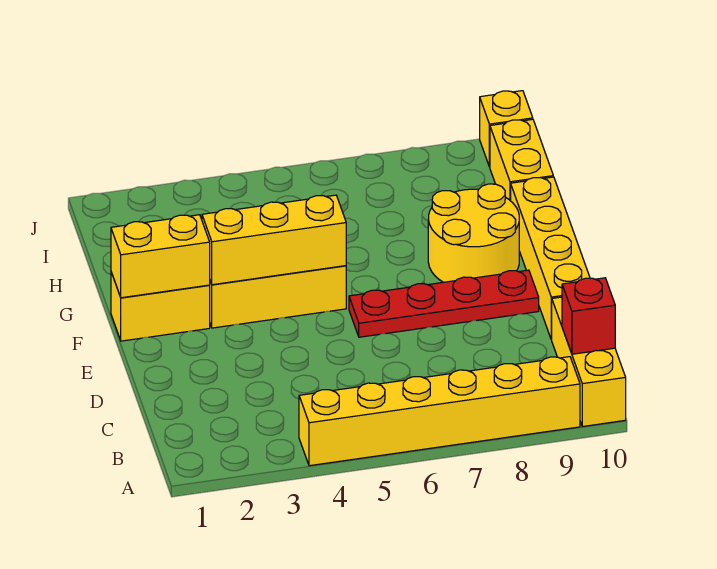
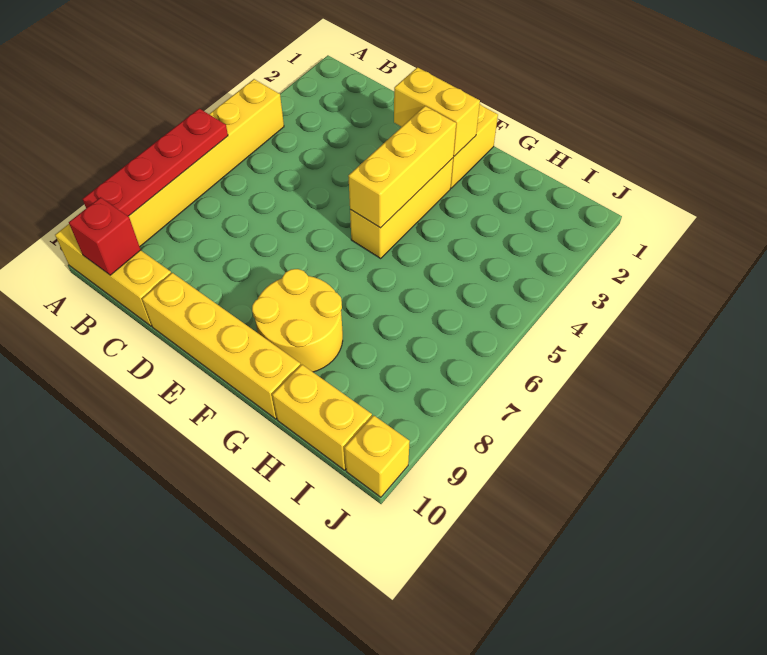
red plate E6:E9 level 1 -> red plate A6:A9 level 2
yellow brick F1:F2 level 2 -> yellow brick E2:F2 level 2

